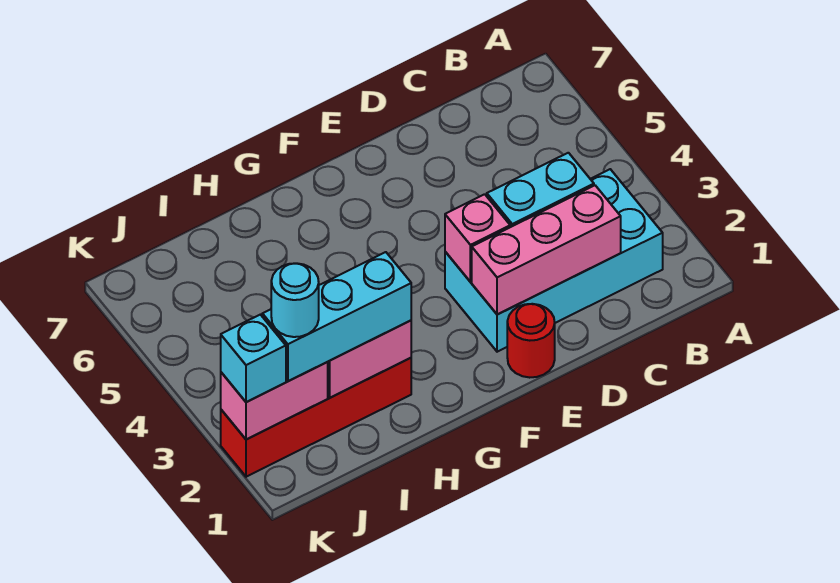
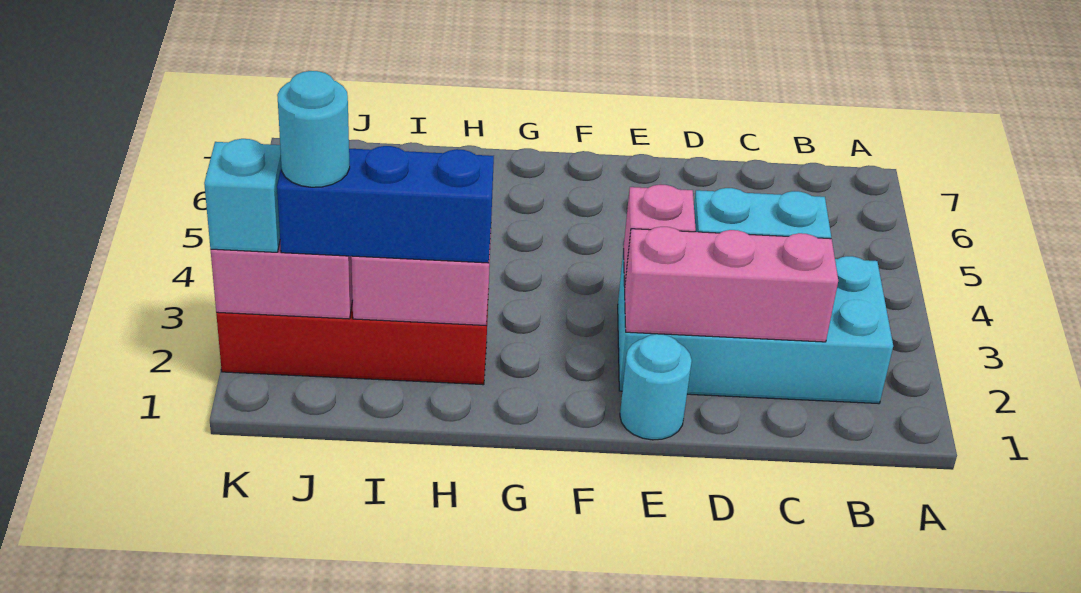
red round brick E1 level 1 -> cyan round brick E1 level 1
cyan brick H2:J2 level 3 -> blue brick H2:J2 level 3

